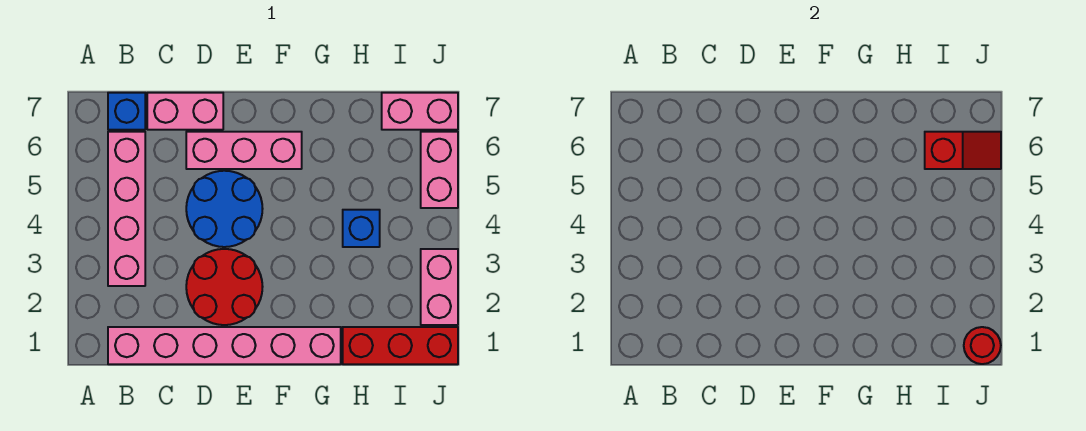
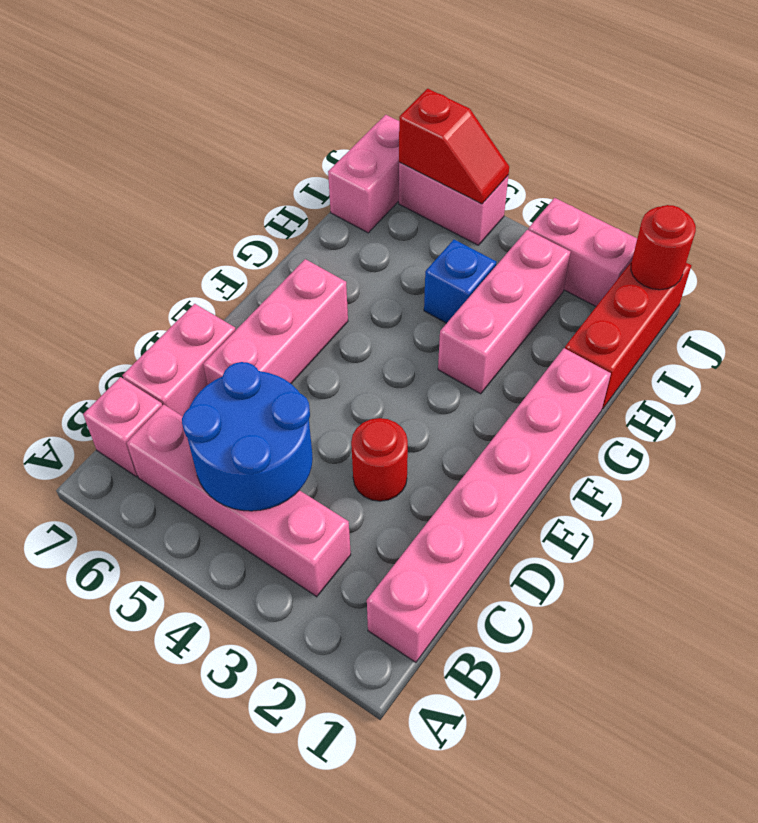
blue brick B7 level 1 -> pink brick B7 level 1
red round brick D2:E3 level 1 -> red round brick D3 level 1
blue round brick D4:E5 level 1 -> blue round brick B4:C5 level 2
none -> pink brick G3:I3 level 1
red slope I6:J6 level 2 top I -> red slope J5:J6 level 2 top 6

